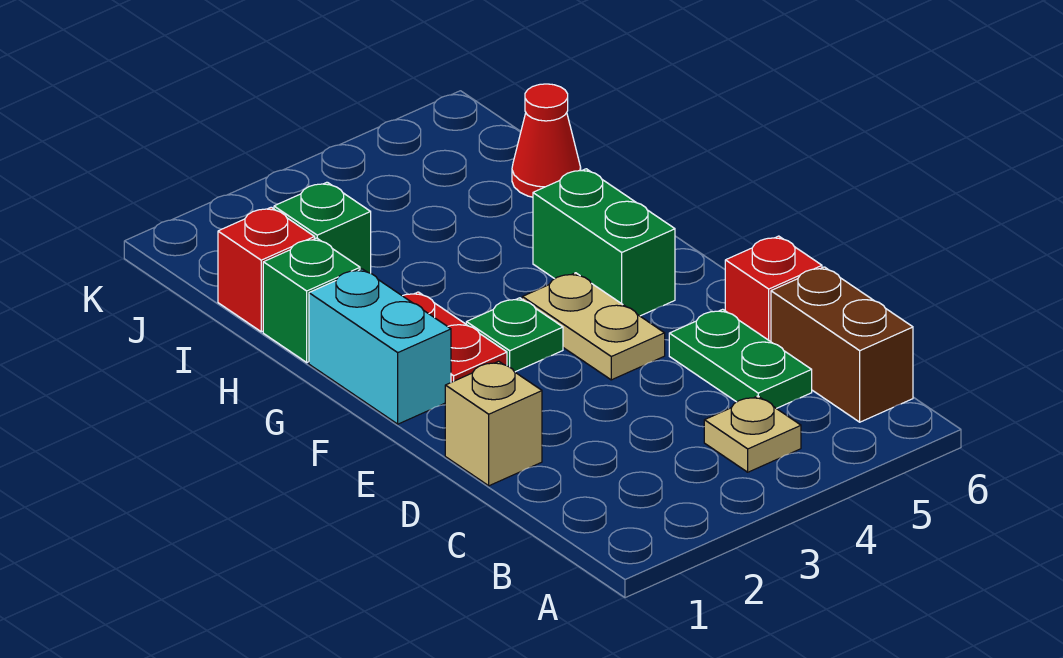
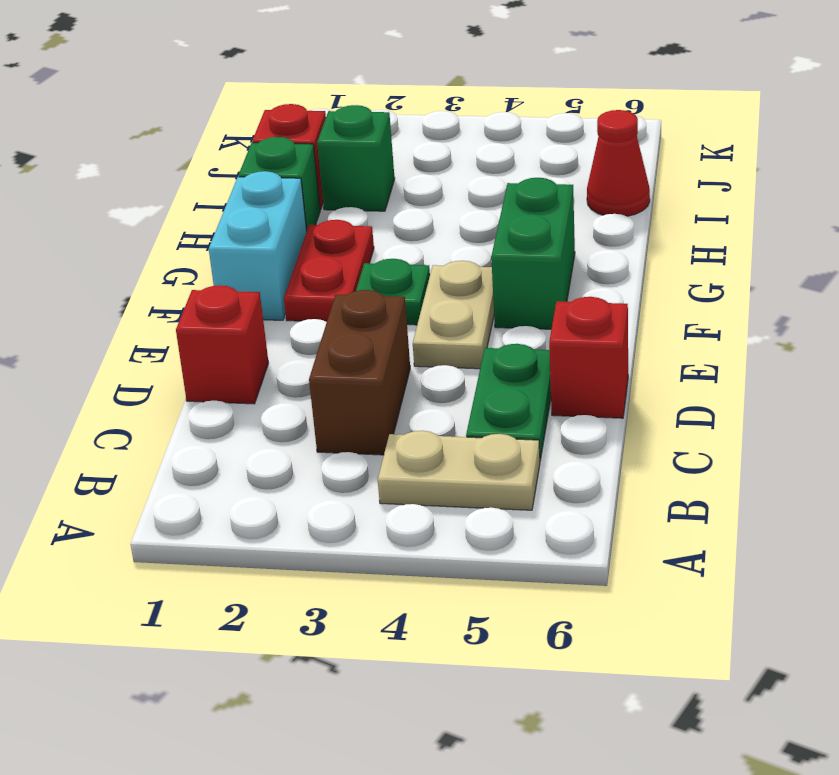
tan plate B4 level 1 -> tan plate B4:B5 level 1
brown brick B6:C6 level 1 -> brown brick C3:D3 level 1
tan brick D1 level 1 -> red brick D1 level 1

